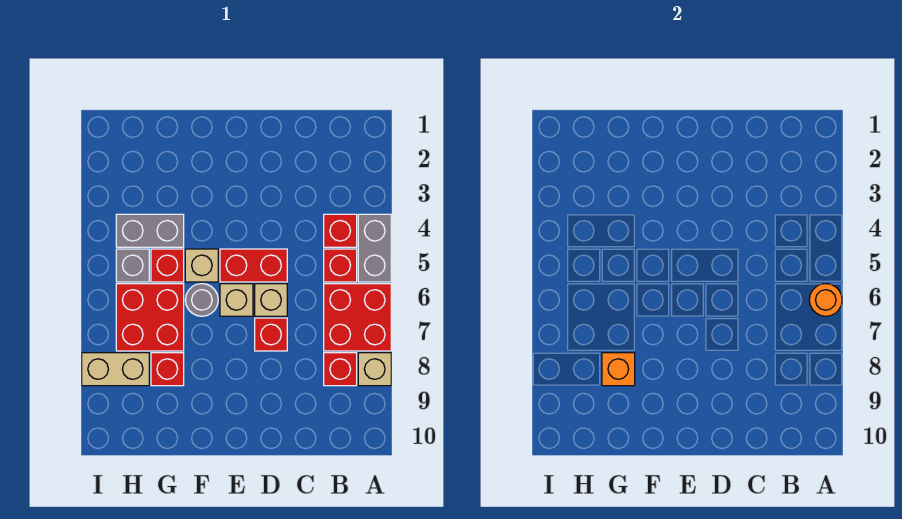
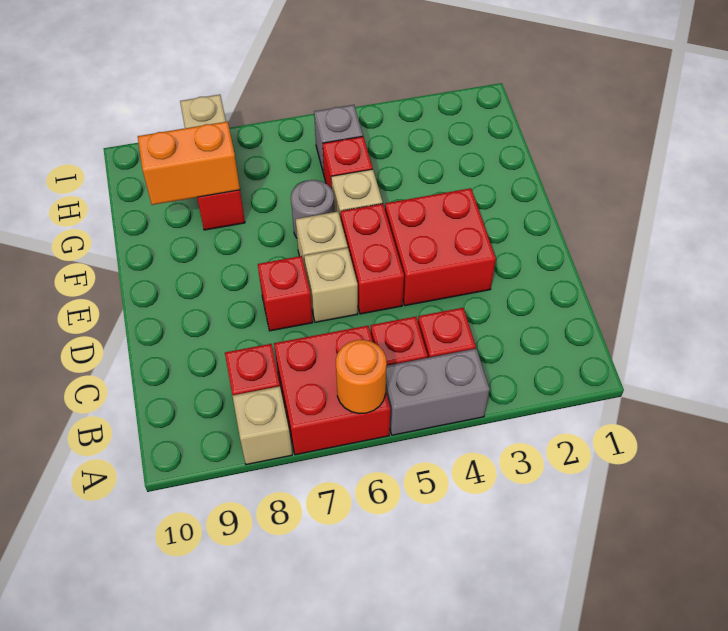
grey brick G4:H4 level 1 -> none
red brick G6:H7 level 1 -> red brick D3:E4 level 1
orange brick G8 level 2 -> orange brick G8:G9 level 2

